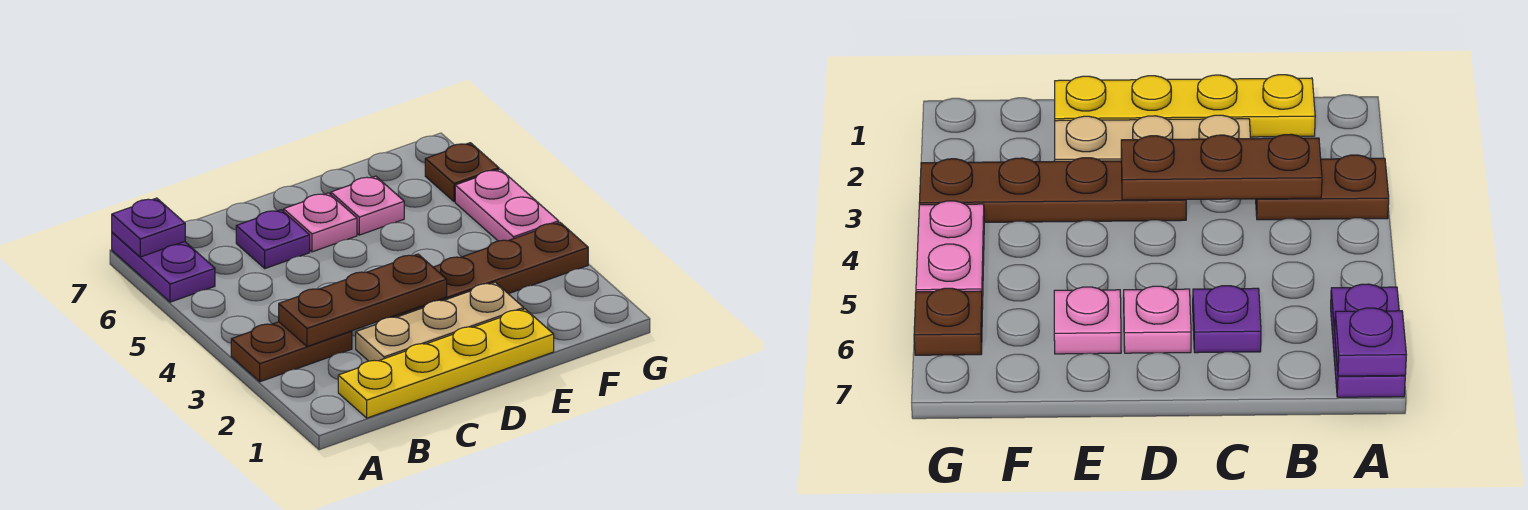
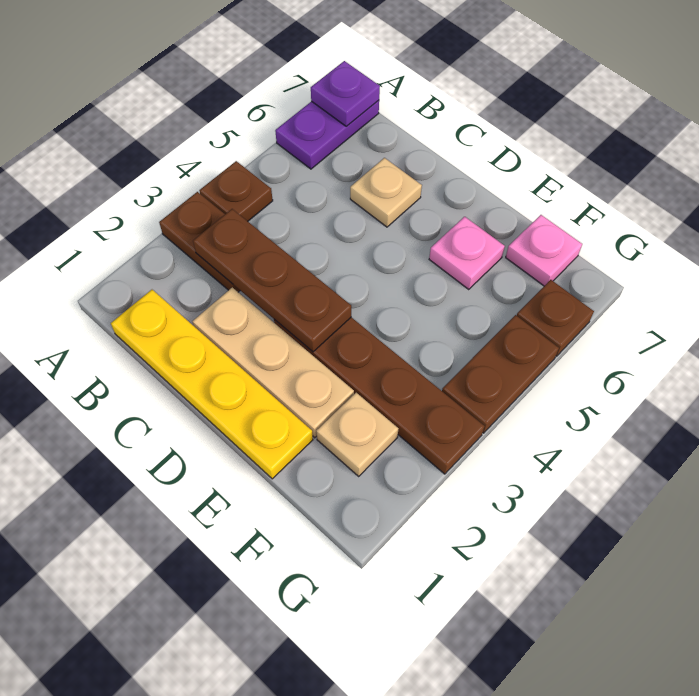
none -> brown plate A4 level 1
purple plate C6 level 1 -> tan plate C6 level 1
pink plate D6 level 1 -> pink plate F7 level 1
none -> tan plate F2 level 1
pink plate G4:G5 level 1 -> brown plate G4:G5 level 1

